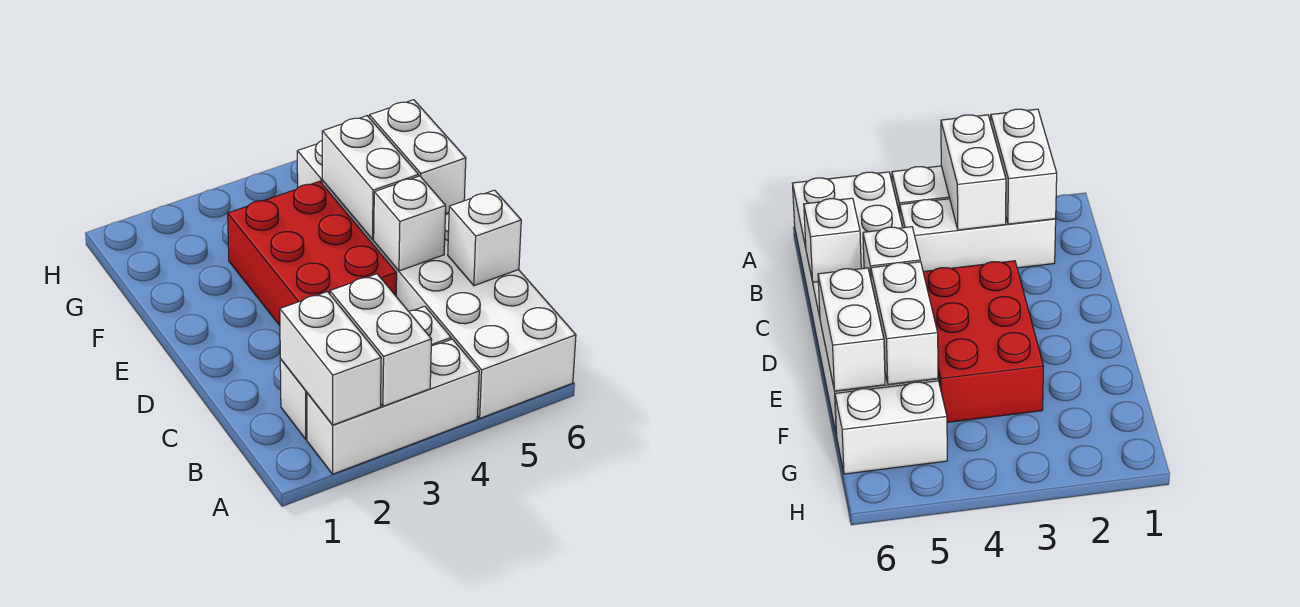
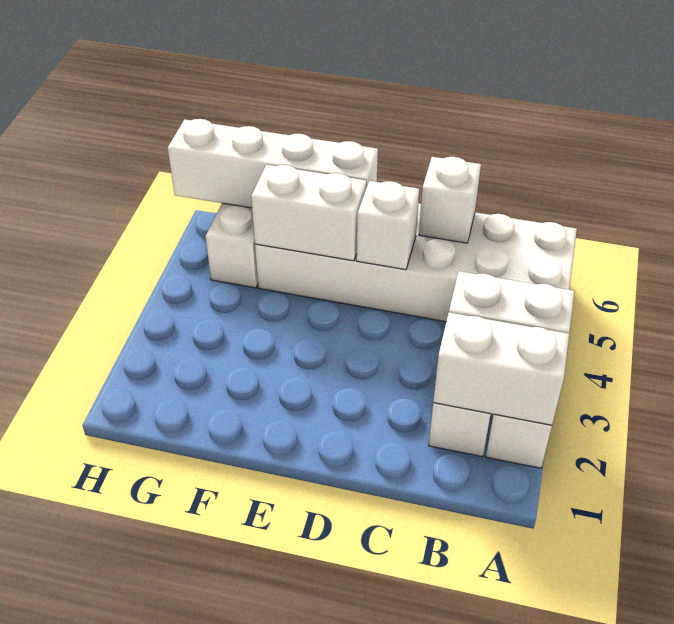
red brick D3:F4 level 1 -> none
white brick E6:F6 level 2 -> white brick E6:H6 level 2

